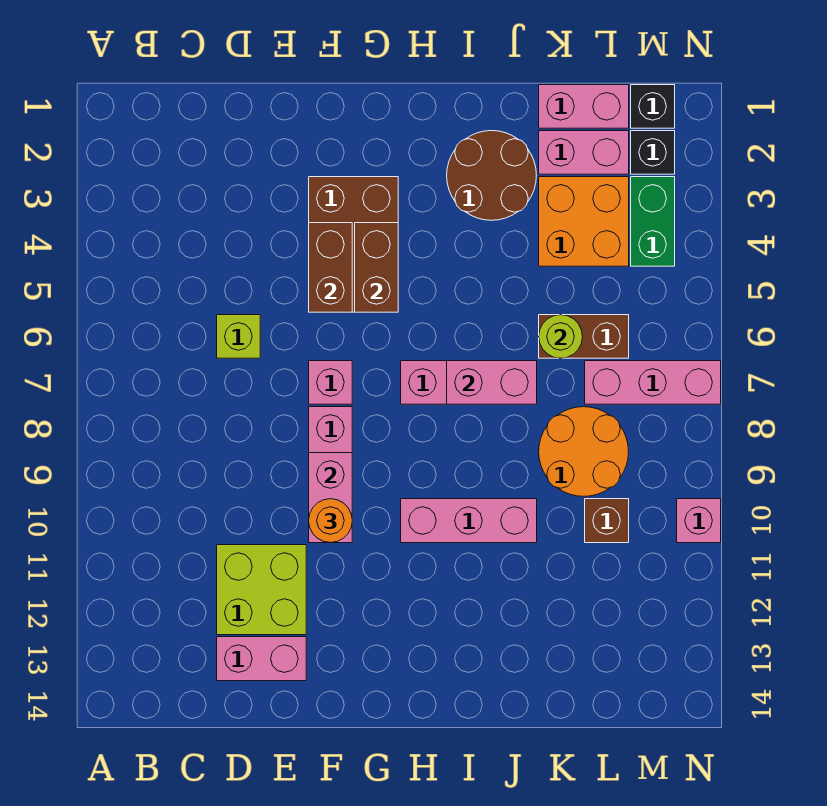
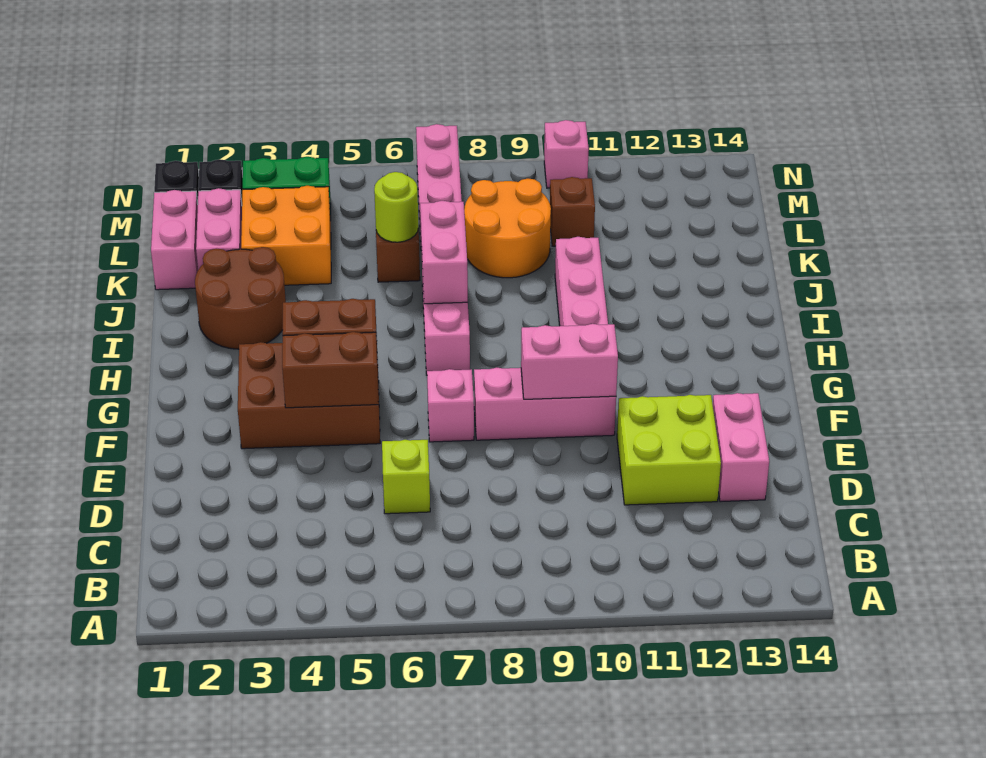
orange round brick F10 level 3 -> none

